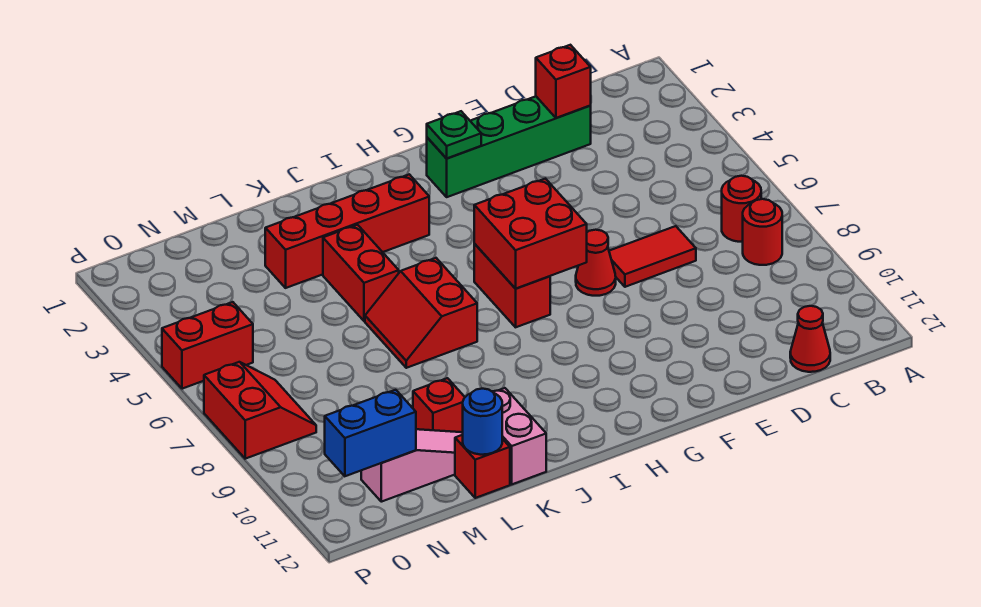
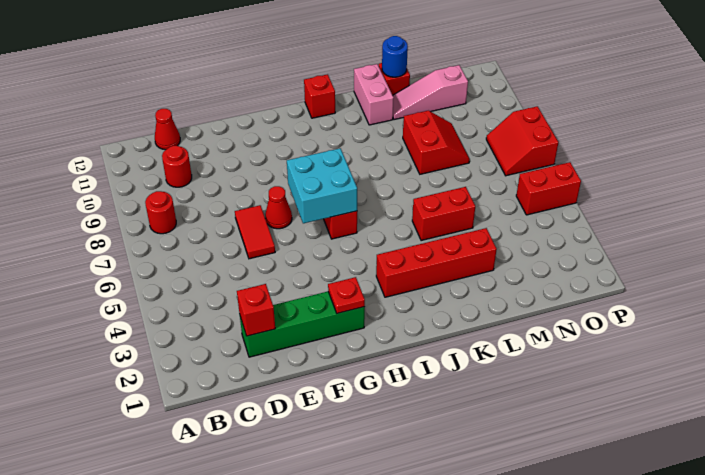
red round brick B7 level 1 -> red round brick C10 level 1
red tile D7:E7 level 1 -> red tile E6:E7 level 1
green plate G2 level 2 -> red plate G2 level 2
red brick G6:H7 level 2 -> cyan brick G6:H7 level 2
red slope J6:K7 level 1 top J -> red slope L8:M9 level 1 top L
red brick K4:K5 level 1 -> red brick K5:L5 level 1
red brick L10 level 1 -> red brick I12 level 1
blue brick N11:O11 level 2 -> none

